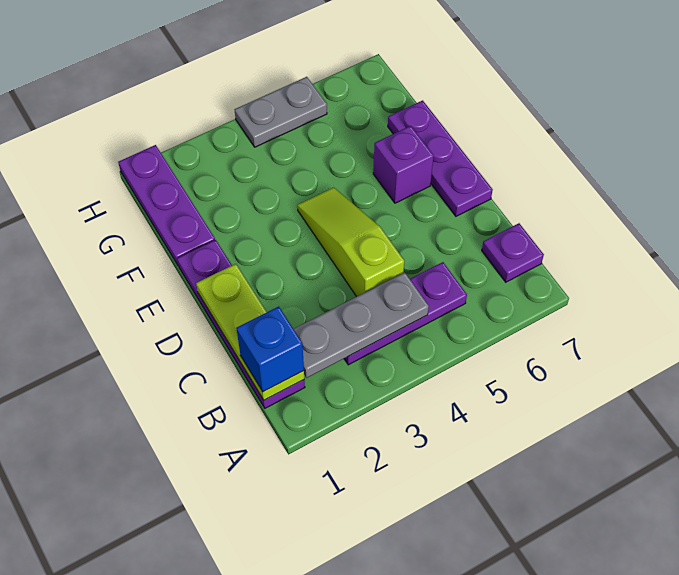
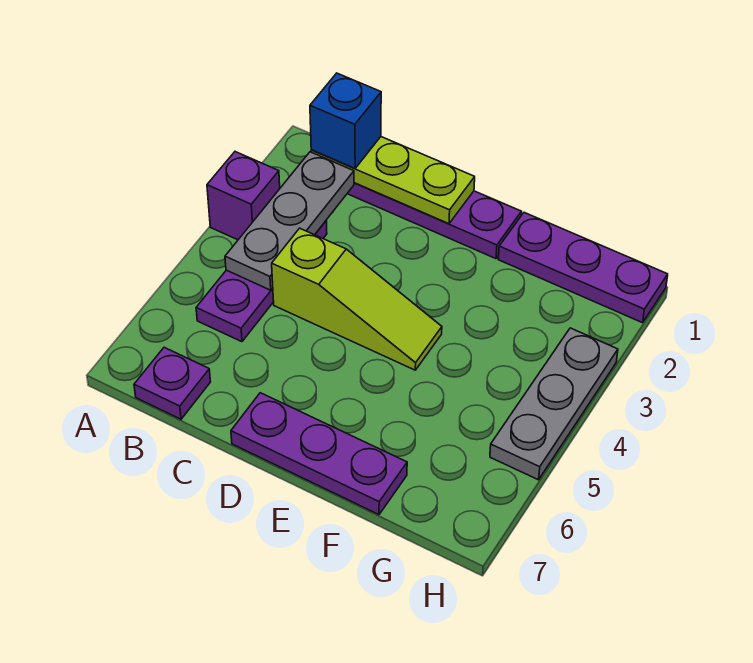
purple brick E6 level 1 -> purple brick A3 level 1
grey plate H4:H5 level 1 -> grey plate H3:H5 level 1

